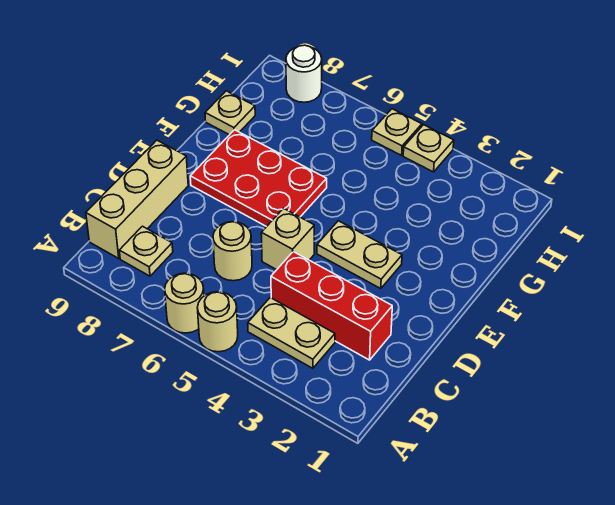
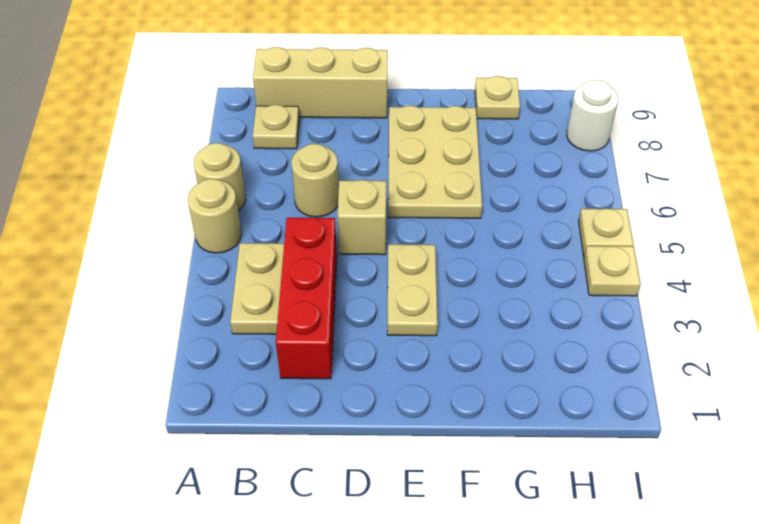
red plate E6:F8 level 1 -> tan plate E6:F8 level 1

